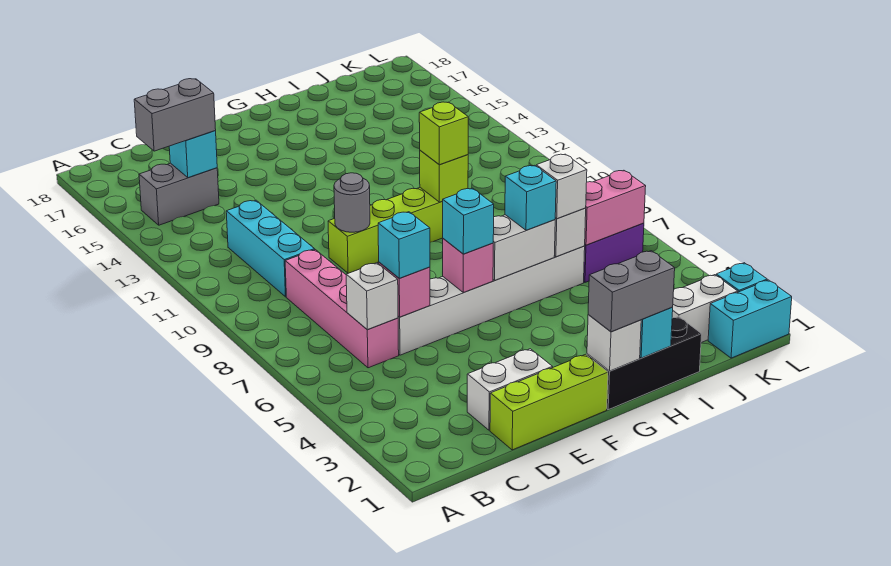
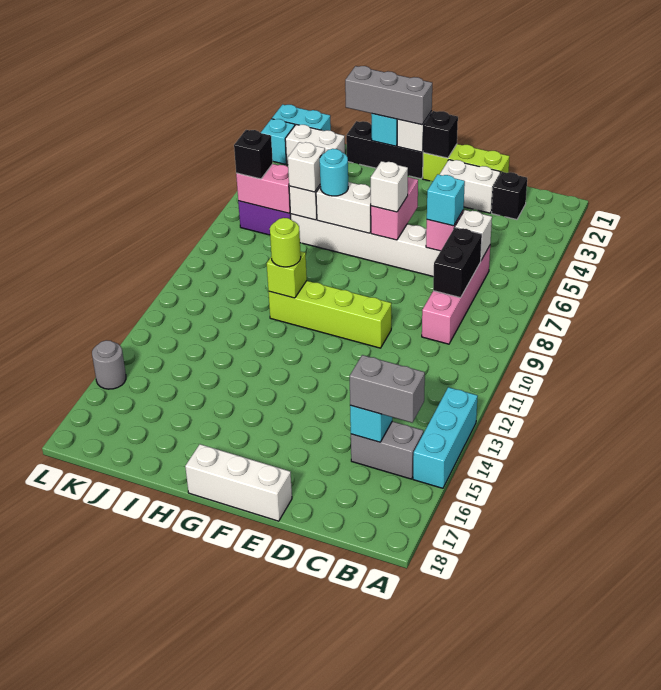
none -> black brick C2 level 1
none -> black brick C7:C8 level 2
cyan brick C10:C12 level 1 -> cyan brick A13:A15 level 1
grey round brick E10 level 2 -> grey round brick L15 level 1
none -> white brick E18:G18 level 1
none -> black brick F1 level 2
pink brick F6 level 2 -> pink brick F5:F6 level 2
cyan brick F6 level 3 -> white brick F6 level 3
grey brick G1:H1 level 3 -> grey brick G1:I1 level 3
cyan brick H6 level 3 -> cyan round brick H6 level 3
lime brick H10 level 3 -> lime round brick H10 level 3
none -> black brick K6 level 3

